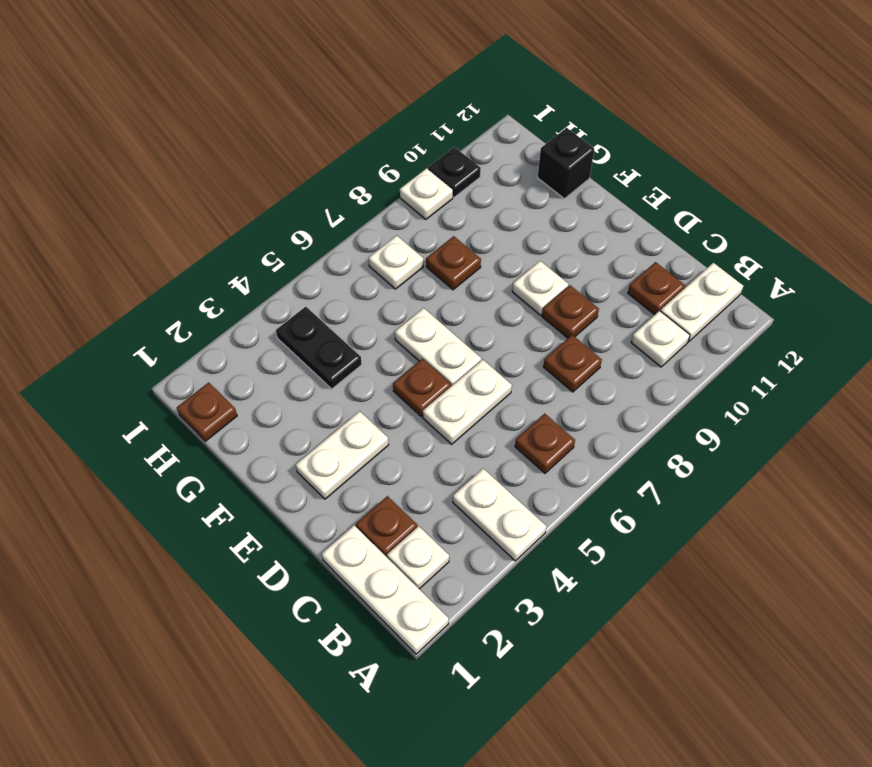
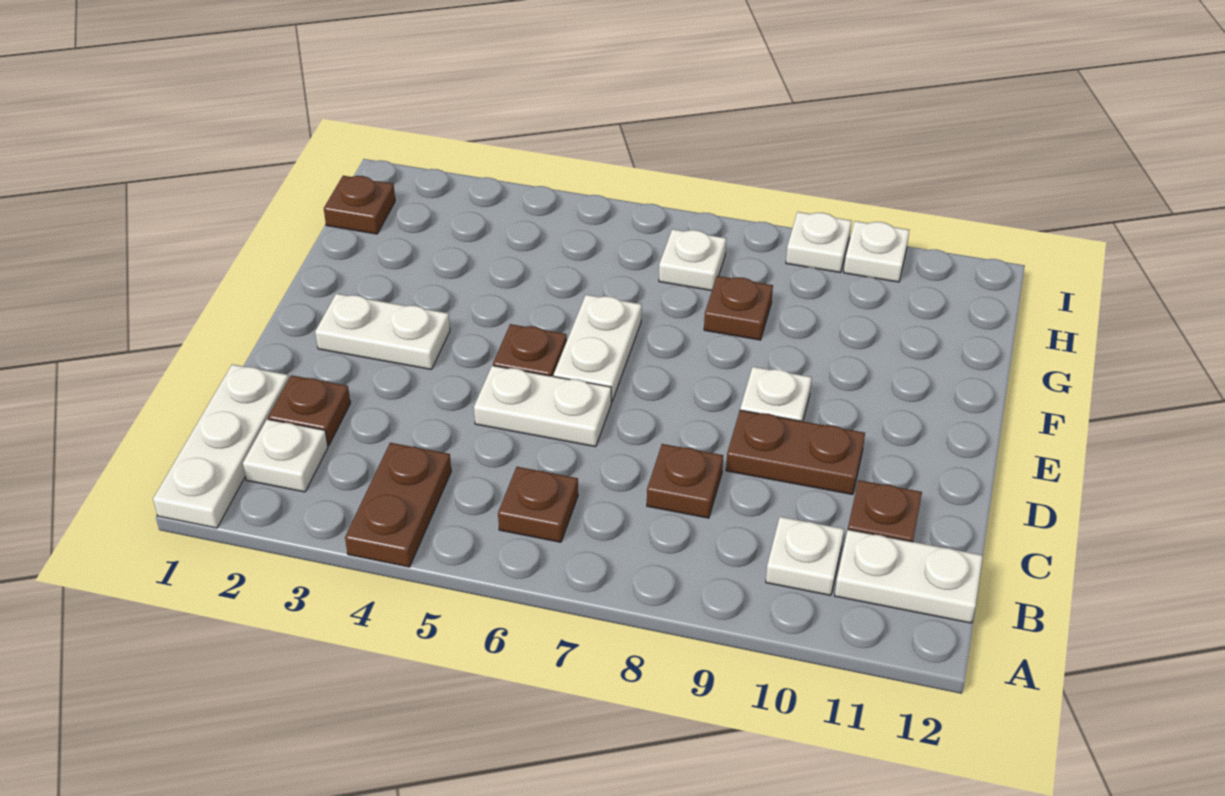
white plate A4:B4 level 1 -> brown plate A4:B4 level 1
brown plate D9 level 1 -> brown plate D9:D10 level 1
black plate G4:H4 level 1 -> none
black brick G12 level 1 -> none
black plate I10 level 1 -> white plate I10 level 1

